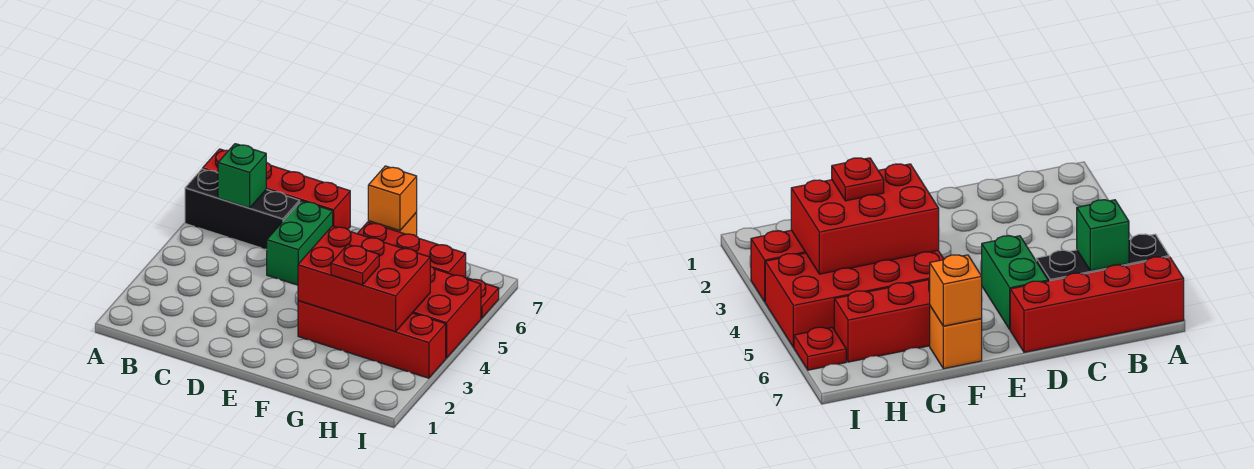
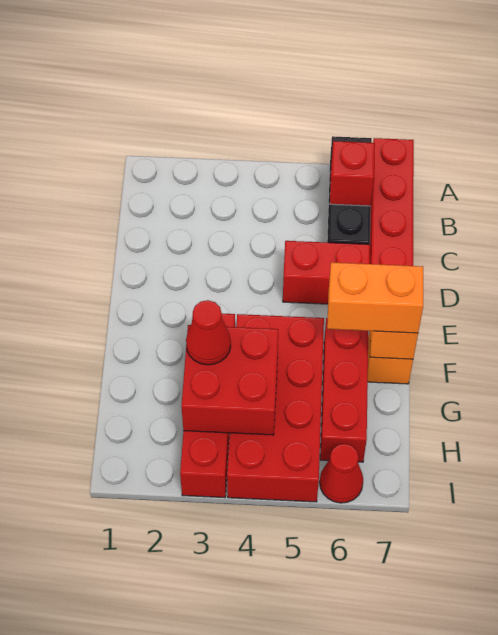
green brick B6 level 2 -> red brick B6 level 2
green brick D5:D6 level 1 -> red brick D5:D6 level 1
red brick F3:H4 level 2 -> red brick G3:H4 level 2
none -> orange brick F6:F7 level 3
red plate G3 level 3 -> red cone G3 level 3
red plate I6 level 1 -> red cone I6 level 1

